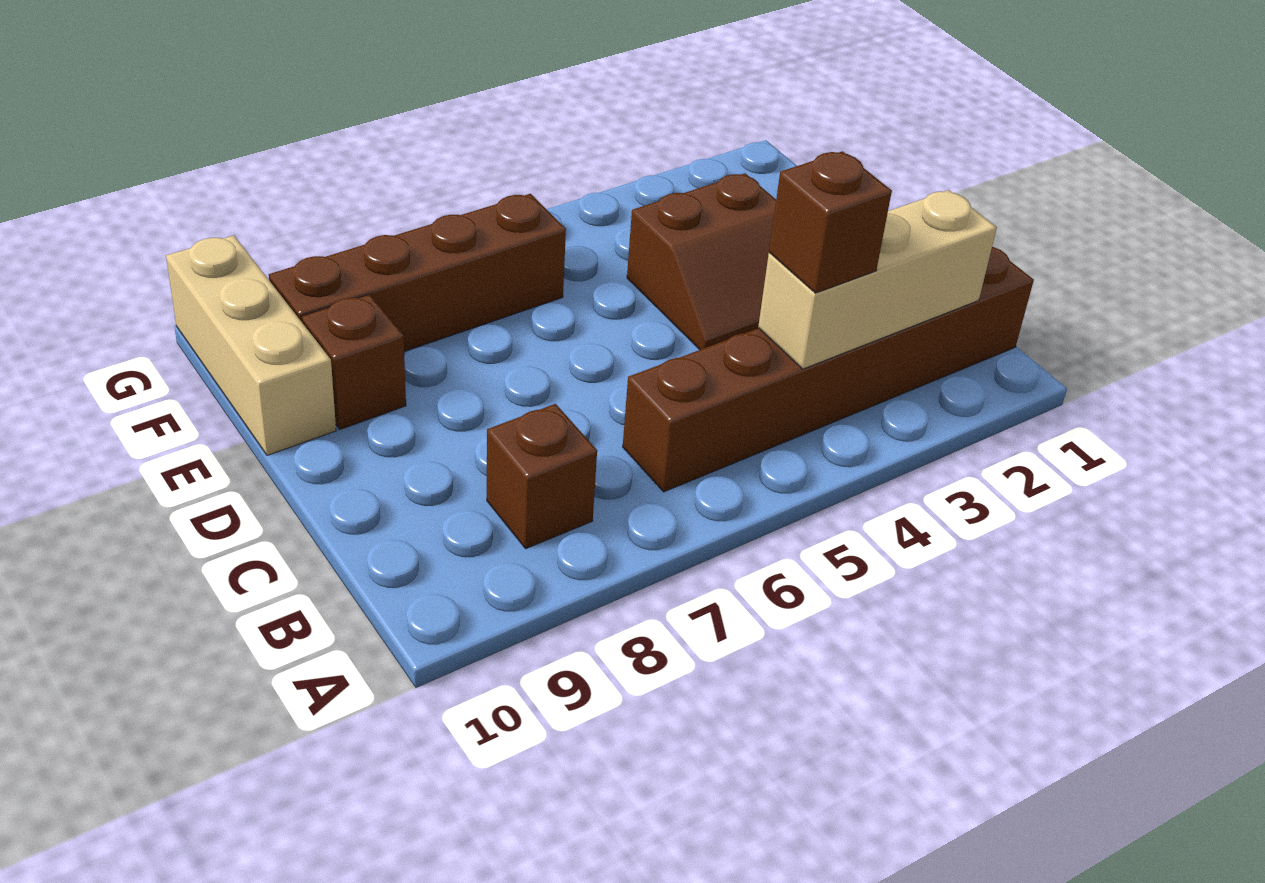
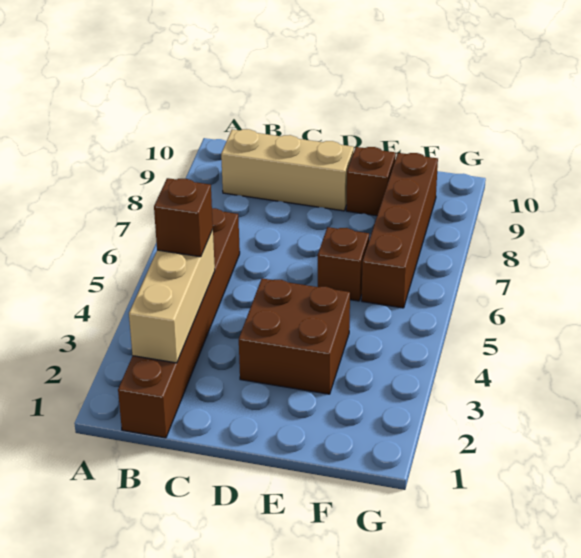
brown brick B8 level 1 -> brown brick E6 level 1
brown slope D3:E4 level 1 top E -> brown brick D3:E4 level 1
tan brick E10:G10 level 1 -> tan brick B9:D9 level 1

